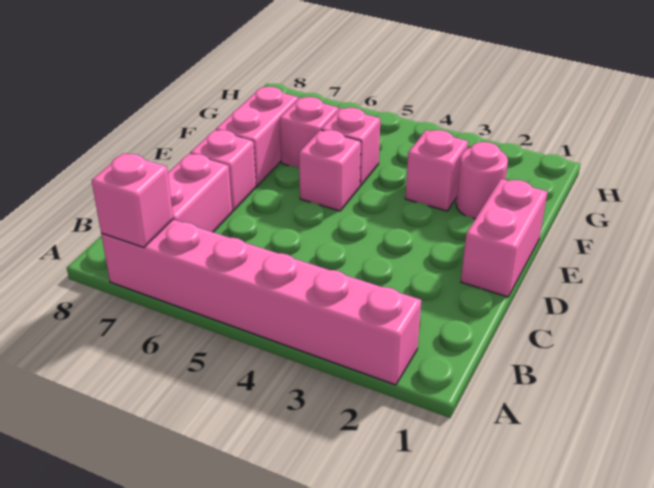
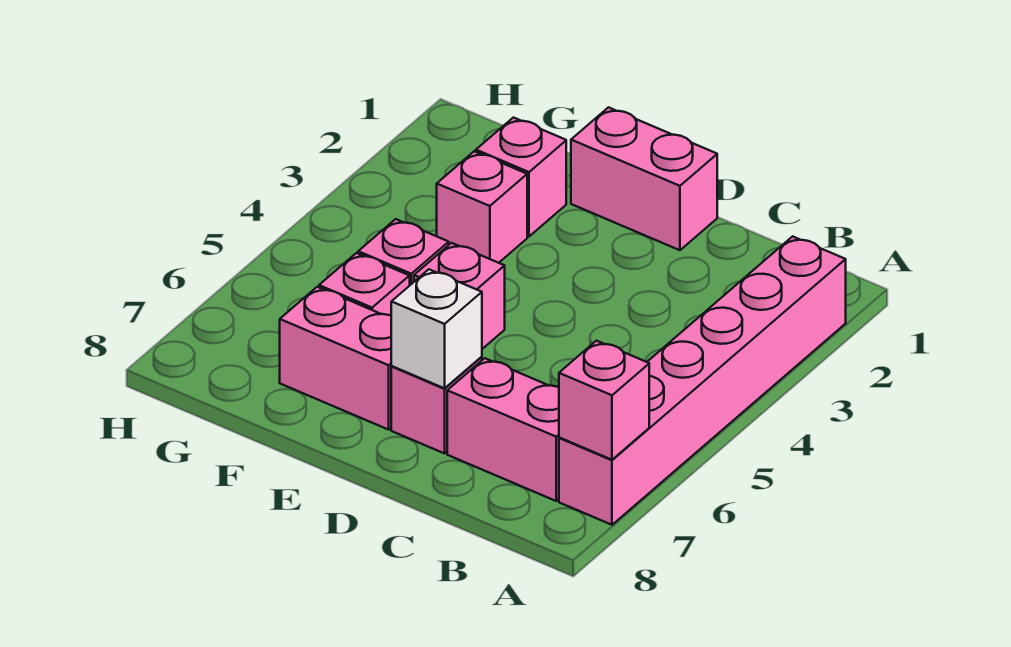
none -> white brick D7 level 2
pink round brick F2 level 1 -> pink brick F2 level 1

